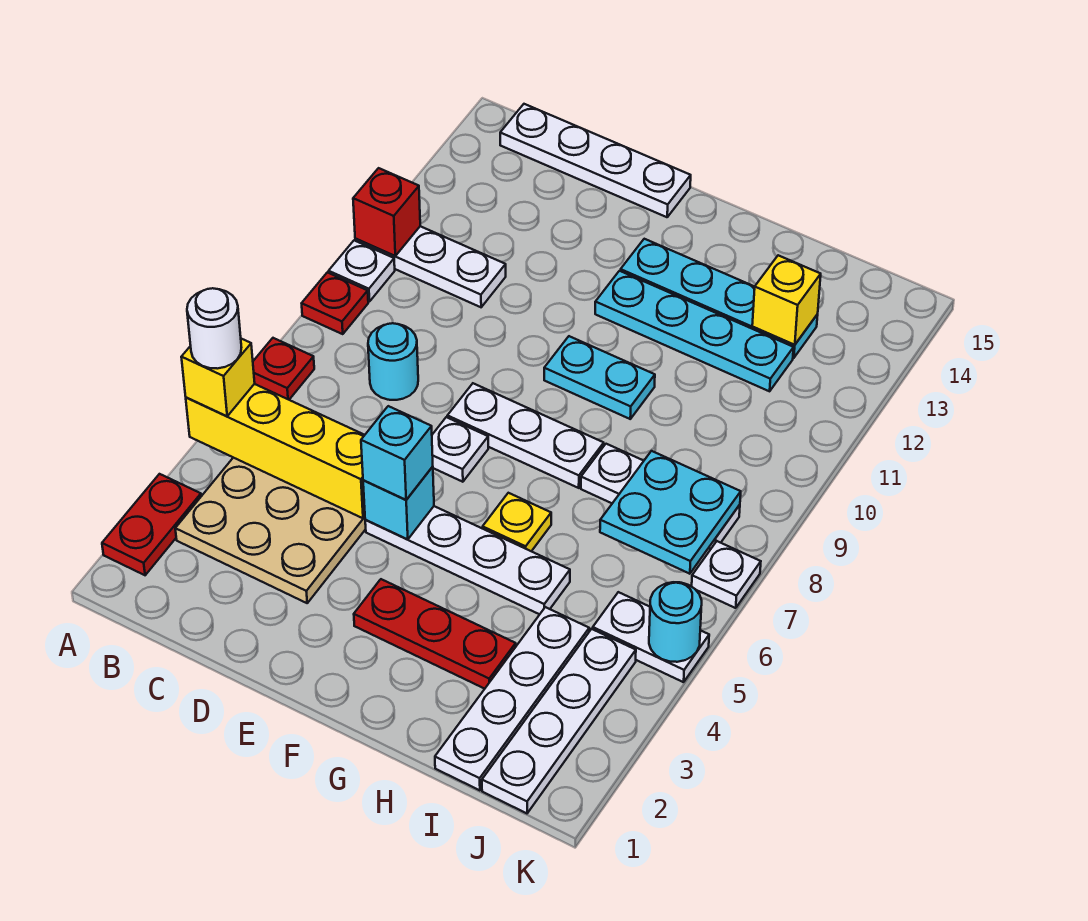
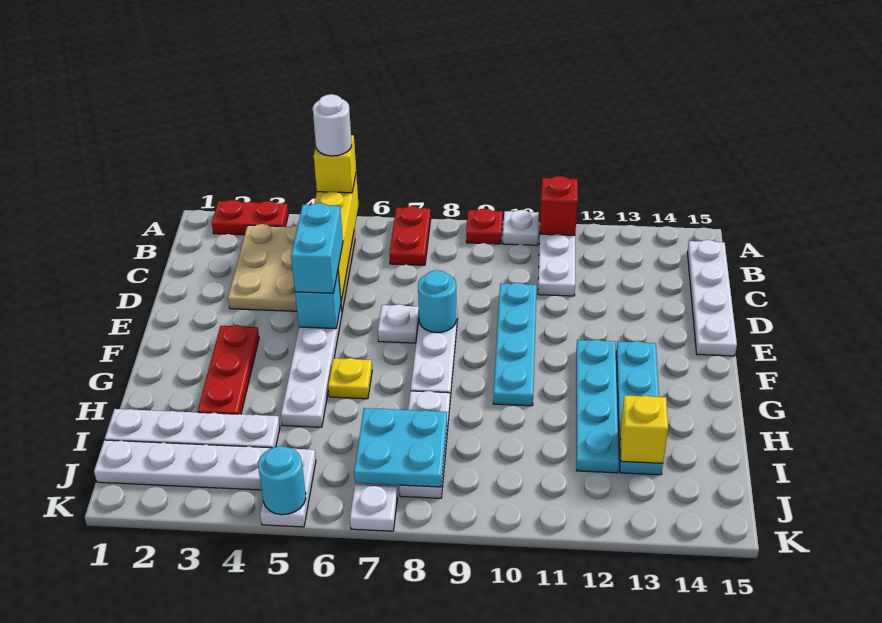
red plate A7 level 1 -> red plate A7:B7 level 1
cyan round brick C8 level 1 -> cyan round brick E8 level 2
cyan brick E5 level 3 -> cyan brick D5:E5 level 3
cyan plate F10:G10 level 1 -> cyan plate D10:G10 level 1

